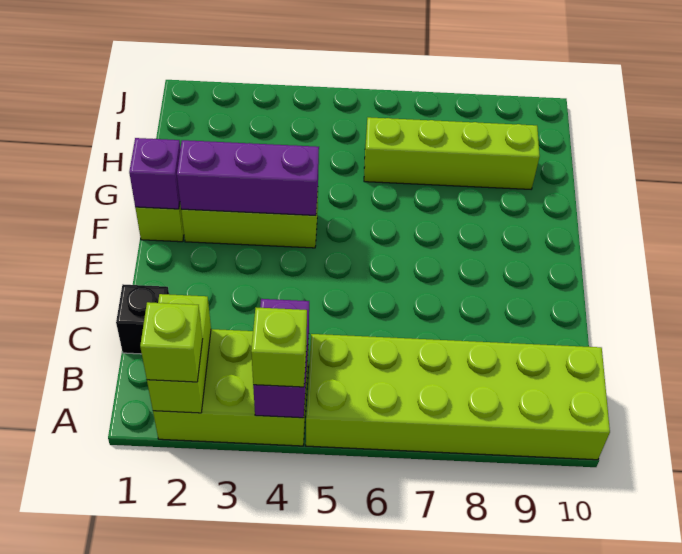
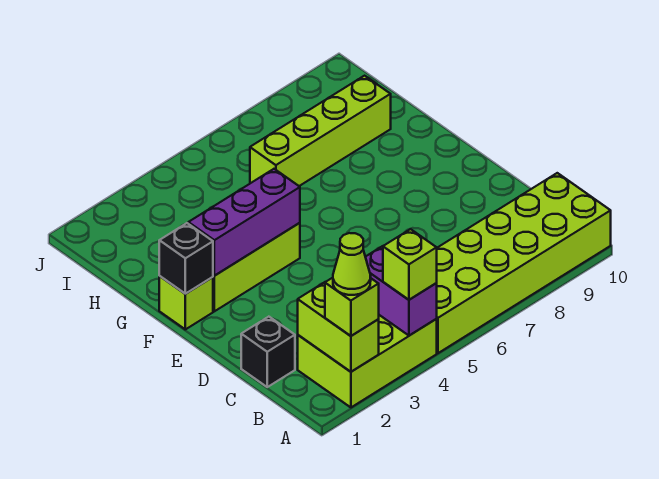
none -> lime cone A2 level 4
purple brick F1 level 2 -> black brick F1 level 2

